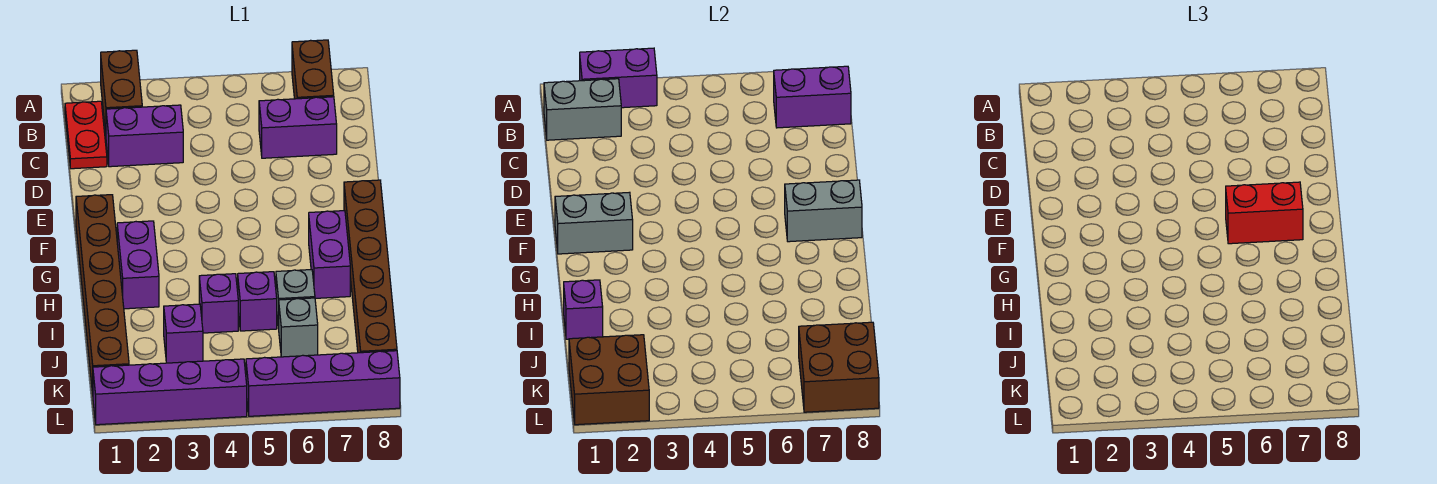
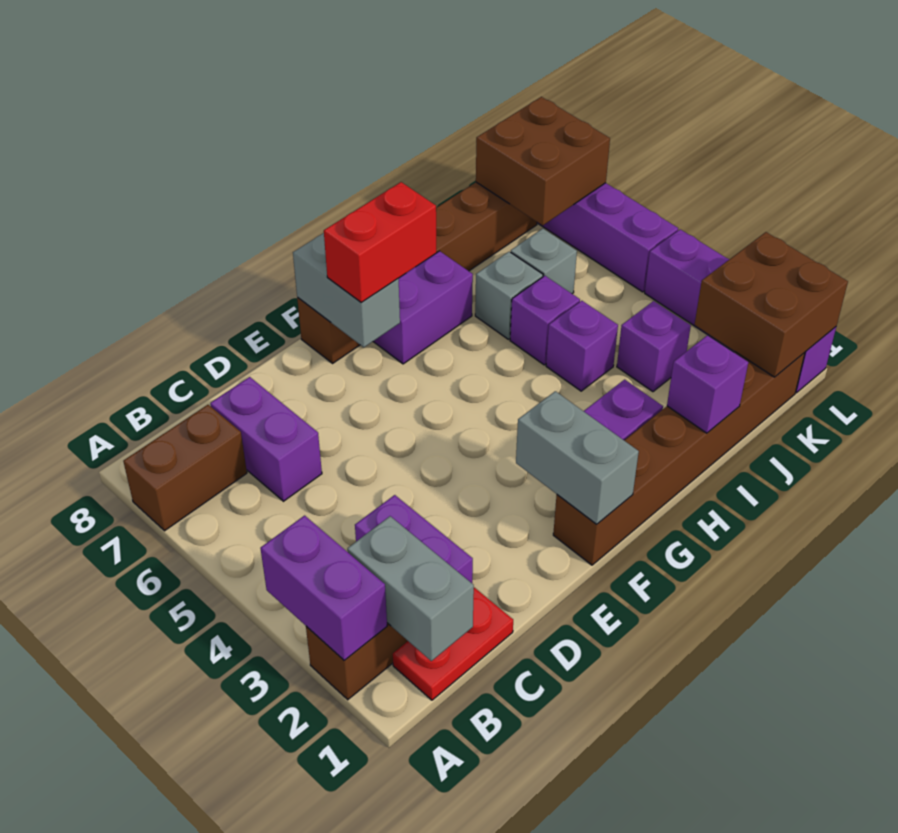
purple brick B7:B8 level 2 -> none
red brick F6:F7 level 3 -> red brick F7:G7 level 3

